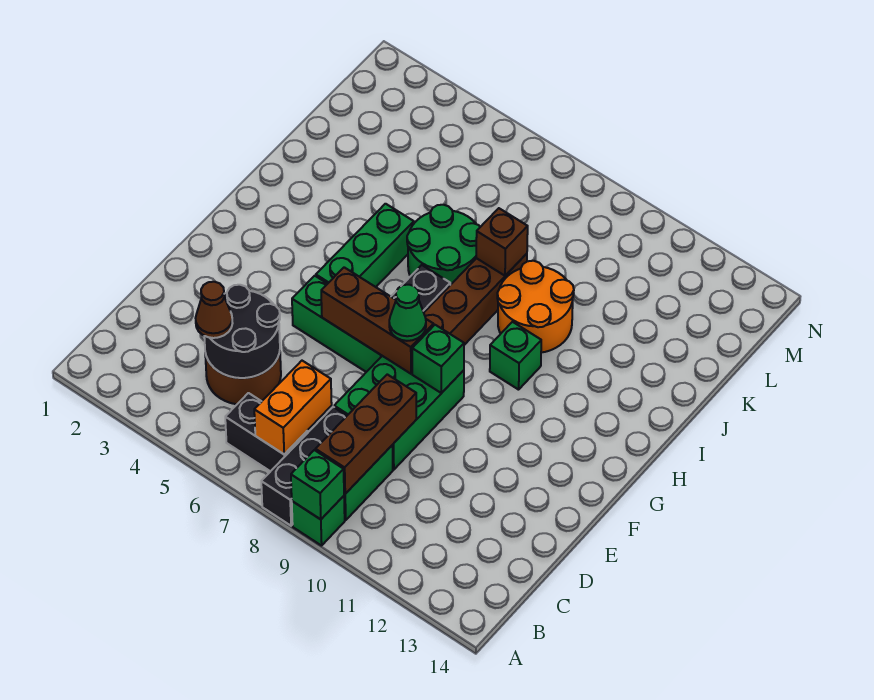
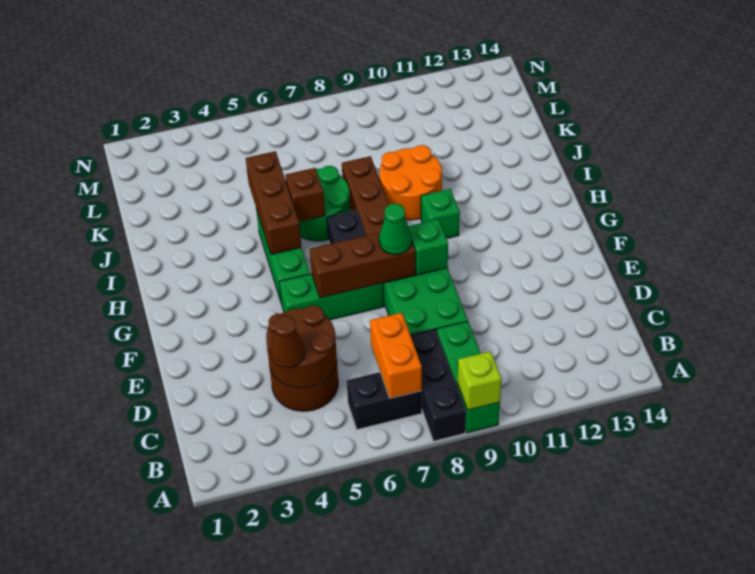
green brick A9 level 2 -> lime brick A9 level 2
brown brick B9:D9 level 2 -> brown brick H5:J5 level 2
black round brick C4:D5 level 2 -> brown round brick C4:D5 level 2
brown brick J8 level 2 -> brown brick I6 level 2

